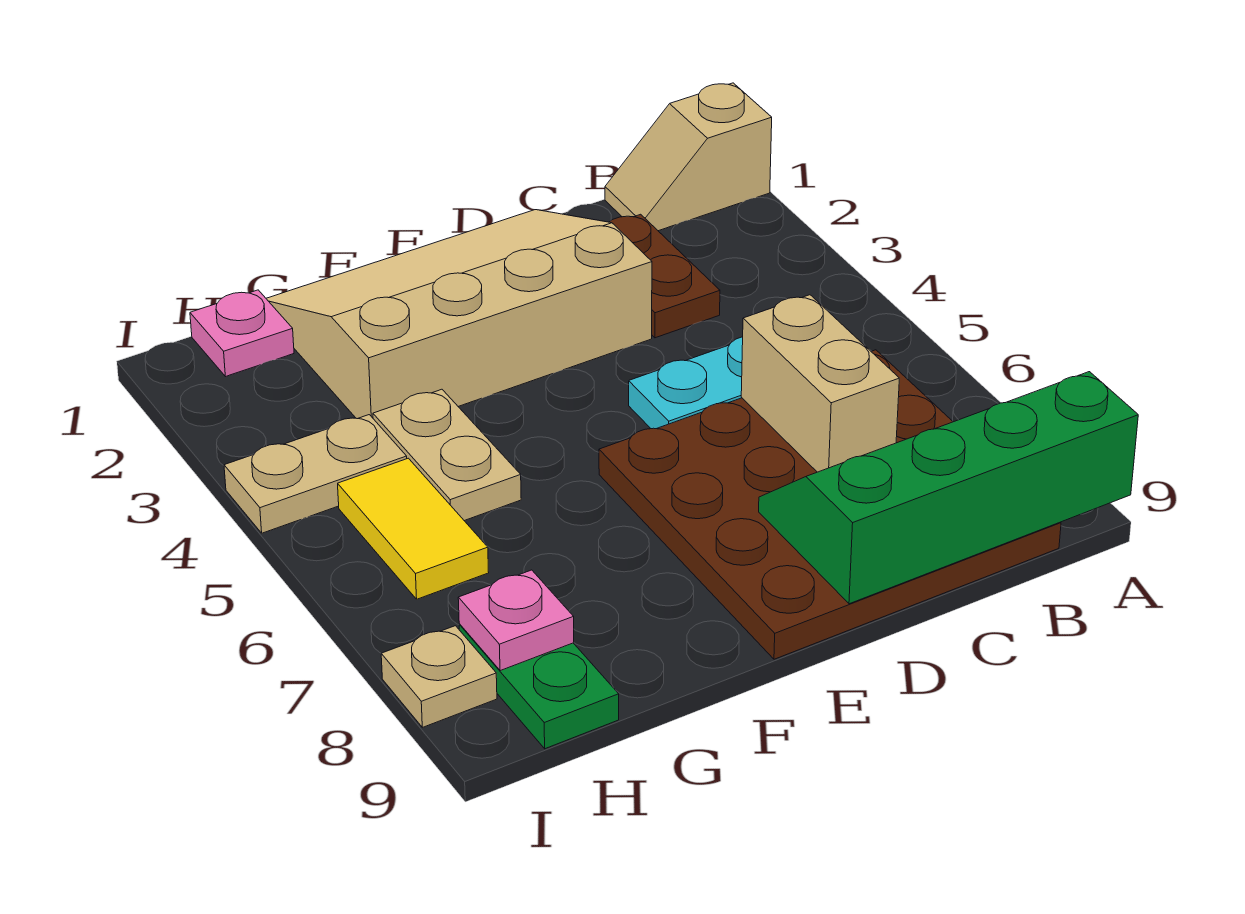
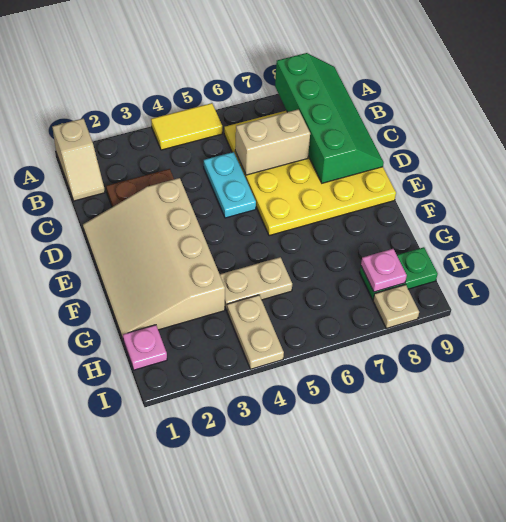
green slope A8:D9 level 2 top 9 -> green slope A8:D9 level 2 top 8
brown plate B6:E9 level 1 -> yellow plate B6:E9 level 1
yellow tile H5:H6 level 1 -> yellow tile A4:A5 level 1

